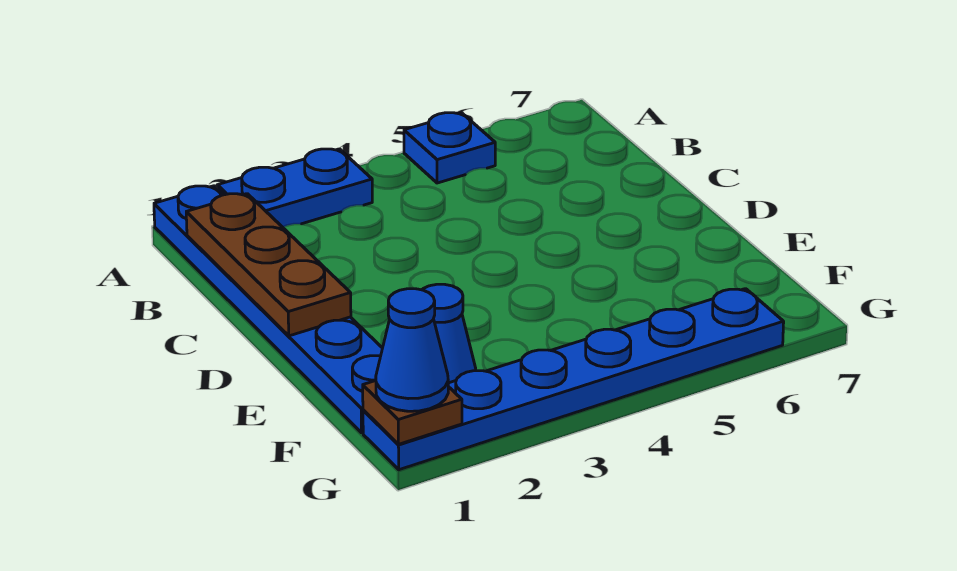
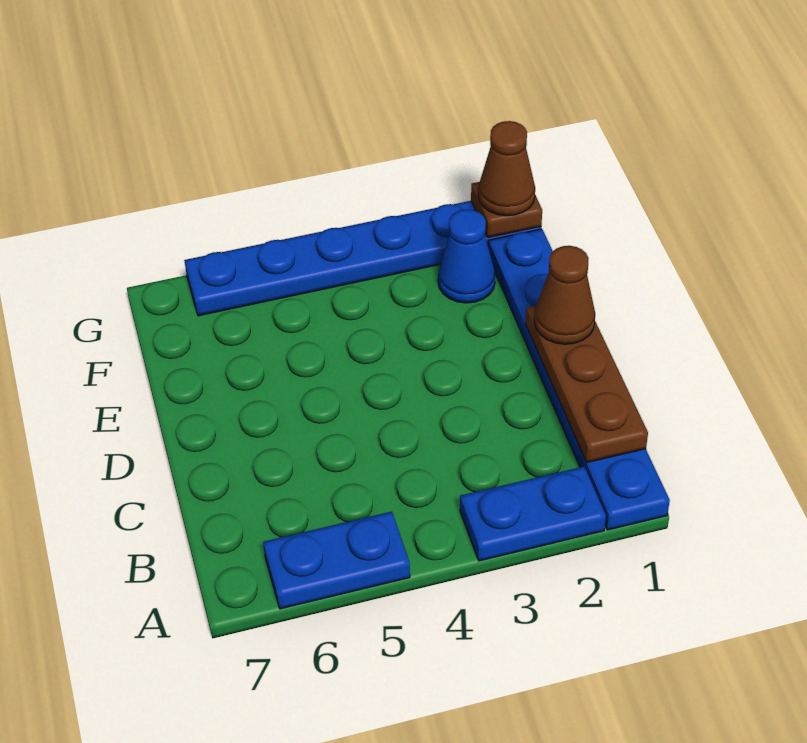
blue plate A5 level 1 -> blue plate A5:A6 level 1
none -> brown cone D1 level 3
blue cone G1 level 3 -> brown cone G1 level 3

